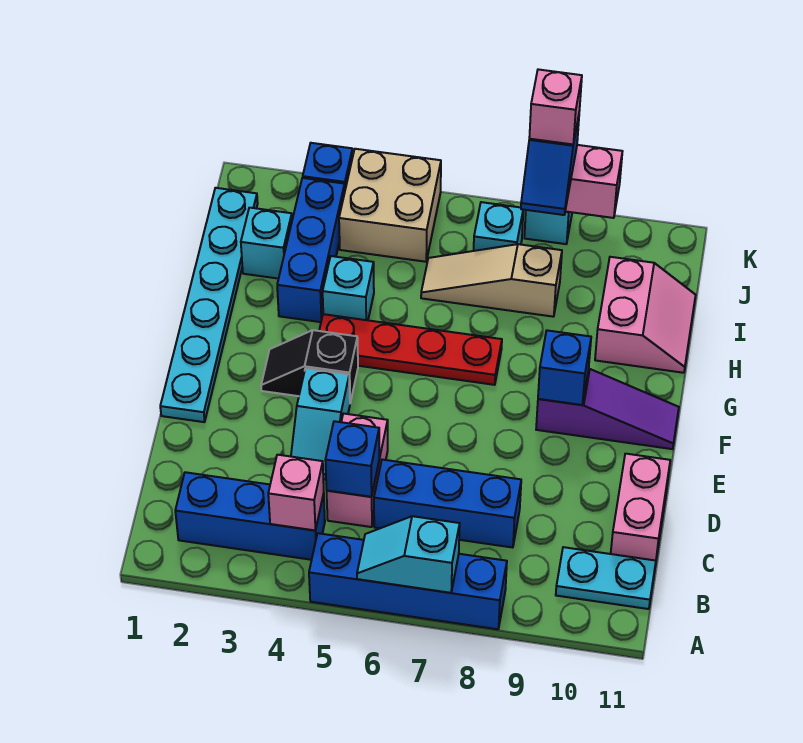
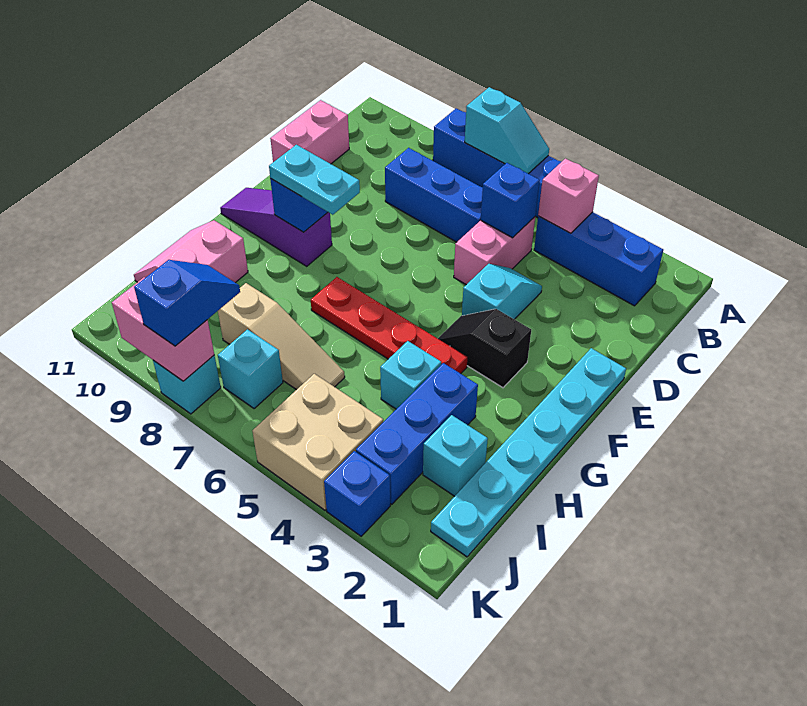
cyan plate B10:B11 level 1 -> cyan plate F8:F9 level 3
black slope F3:F4 level 1 top 4 -> black slope F3:F4 level 1 top 3
pink brick K8 level 4 -> none

